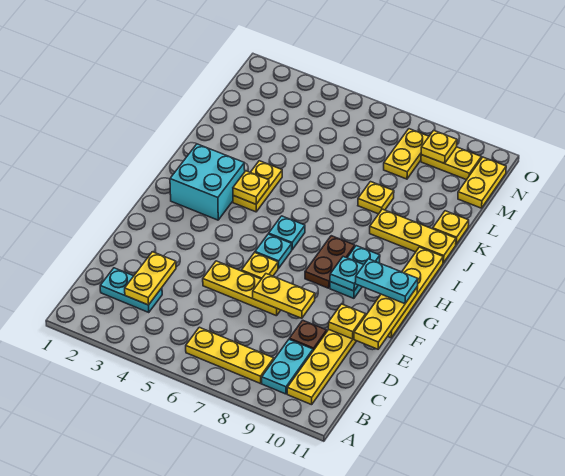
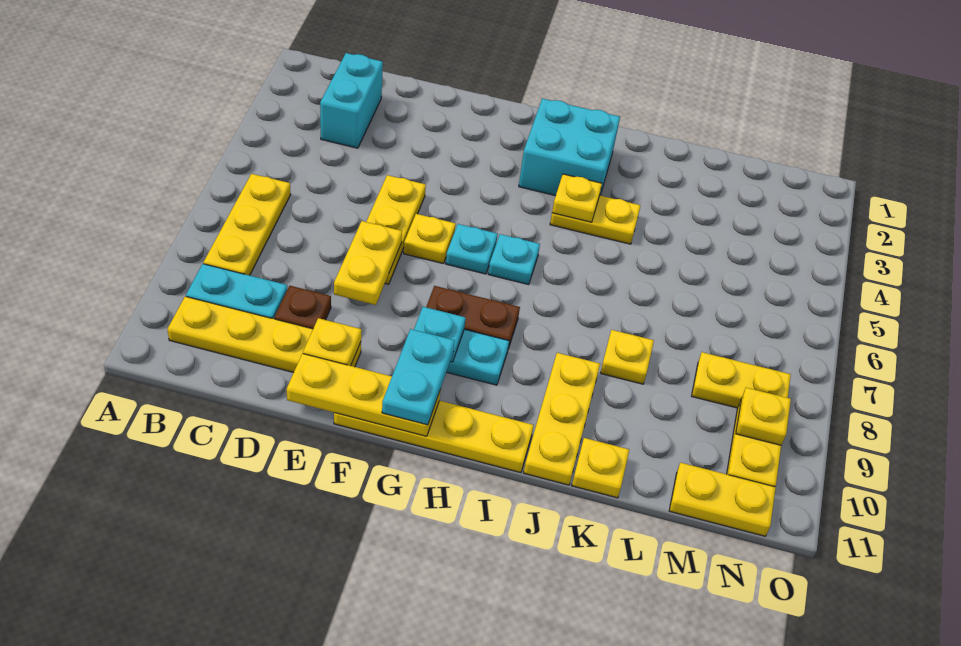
cyan plate C2:C3 level 1 -> cyan brick C2:C3 level 1
yellow plate C3:D3 level 2 -> none

